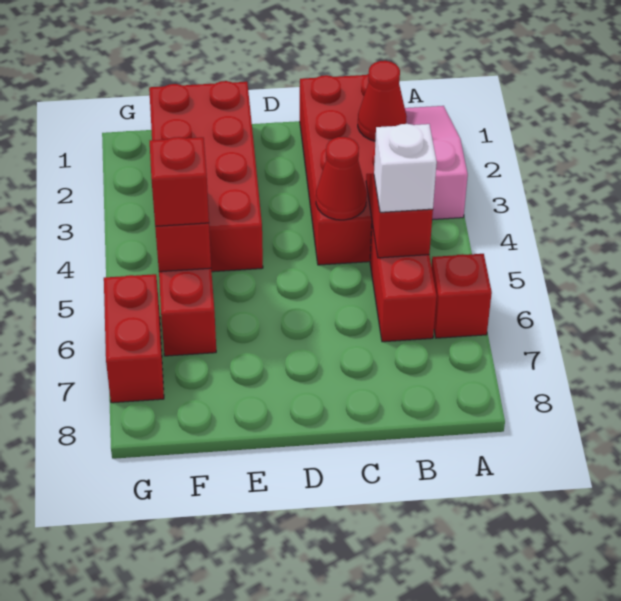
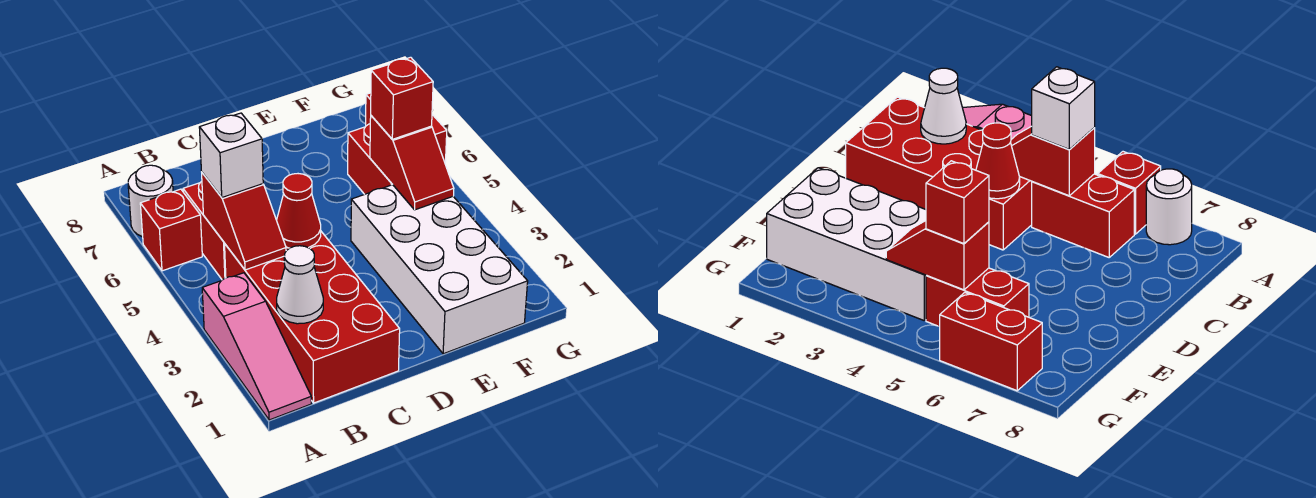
none -> white round brick A7 level 1
red cone B2 level 2 -> white cone B2 level 2
red brick E1:F4 level 1 -> white brick E1:F4 level 1

